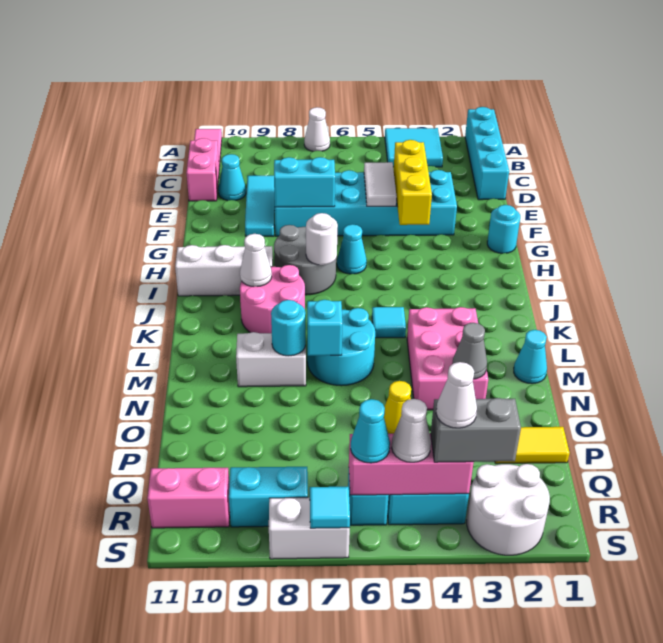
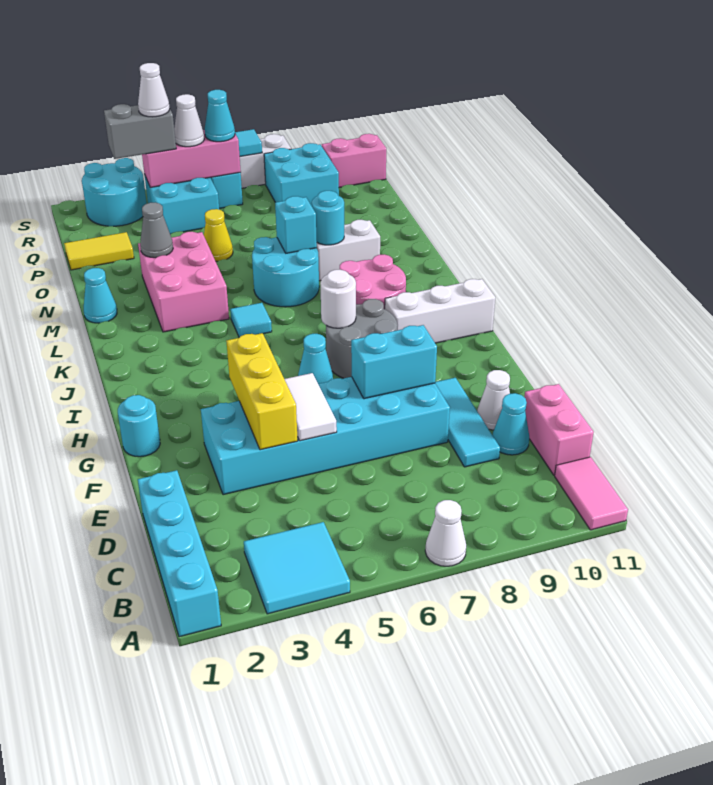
white cone J9 level 2 -> white cone E10 level 1
white round brick R2:S3 level 1 -> cyan round brick R2:S3 level 1
cyan brick R8:R9 level 1 -> cyan brick Q8:R9 level 1

